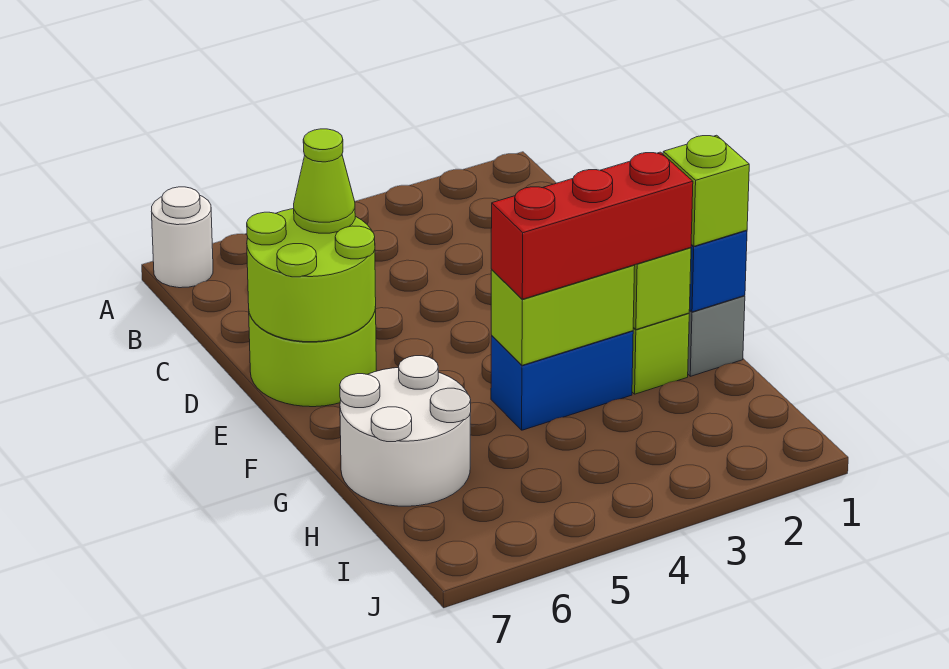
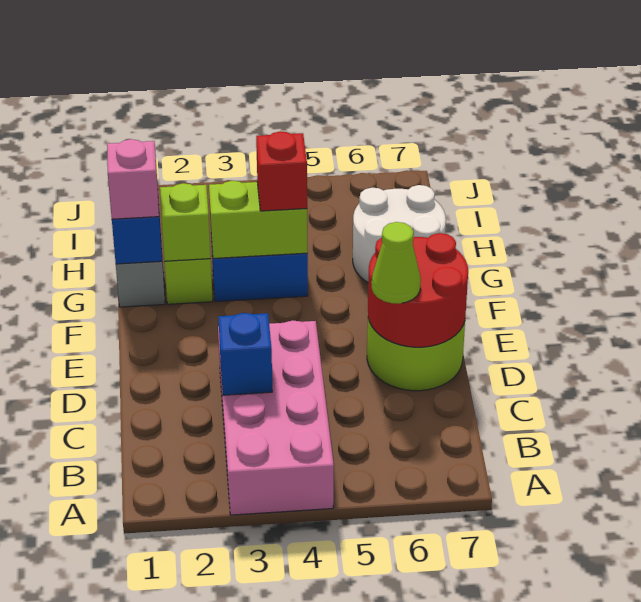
none -> pink brick A3:D4 level 1
white round brick A7 level 1 -> none
none -> blue brick C3 level 2
lime round brick D6:E7 level 2 -> red round brick D6:E7 level 2
lime brick G1 level 3 -> pink brick G1 level 3
red brick G2:G4 level 3 -> red brick G4 level 3

